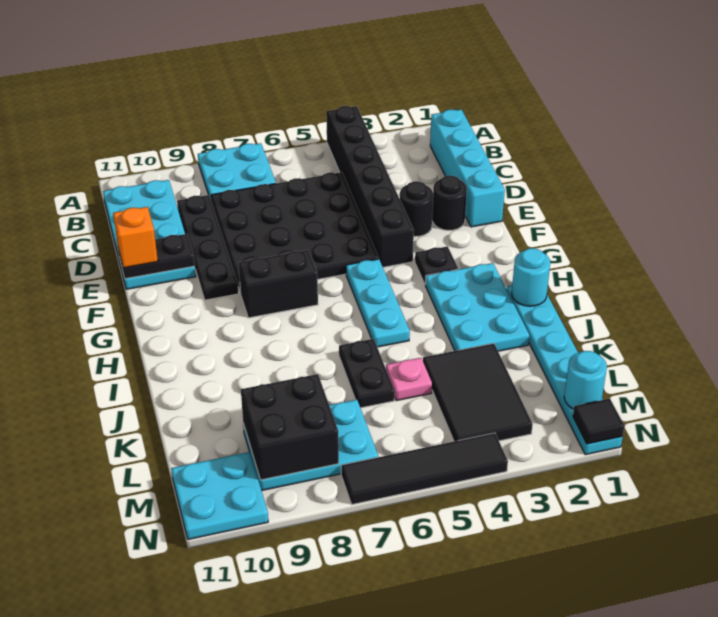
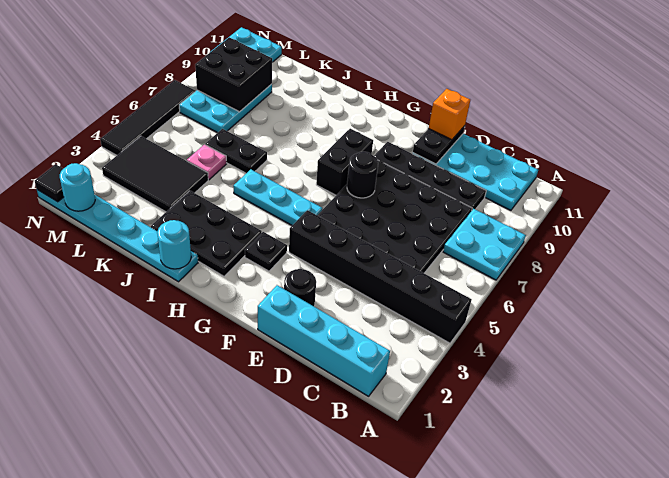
black round brick E3 level 1 -> black round brick F7 level 2
cyan plate H2:J3 level 1 -> black plate H2:J3 level 1

